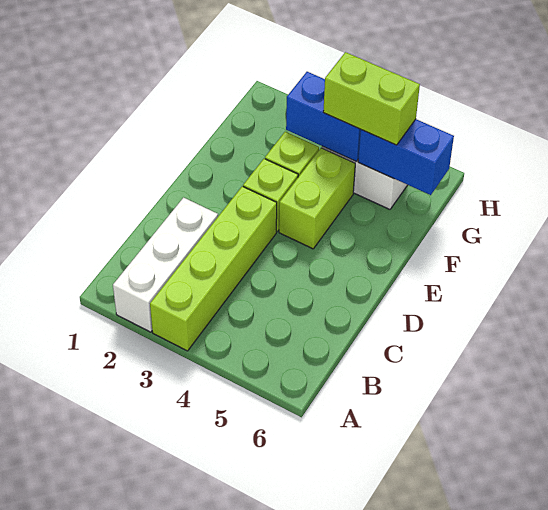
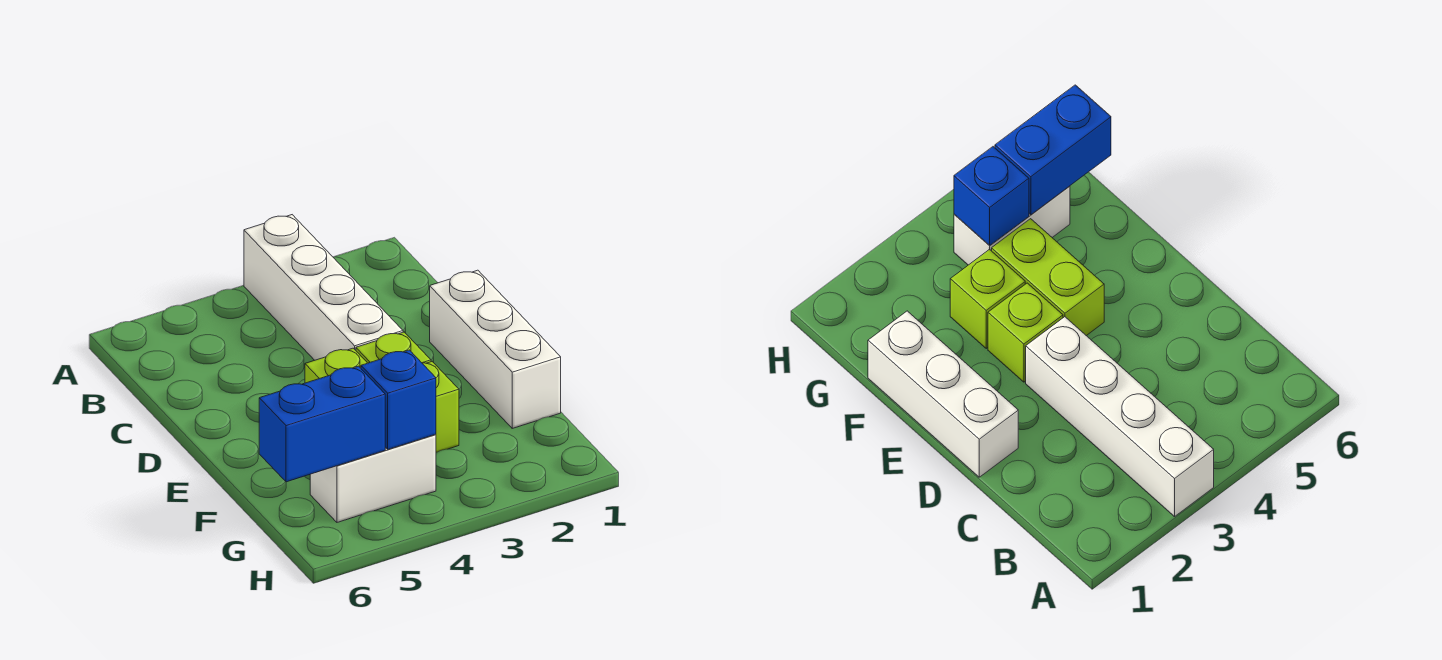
white brick A2:C2 level 1 -> white brick D1:F1 level 1
lime brick A3:D3 level 1 -> white brick A3:D3 level 1
blue brick G3:G4 level 2 -> blue brick G4 level 2
lime brick G4:G5 level 3 -> none

